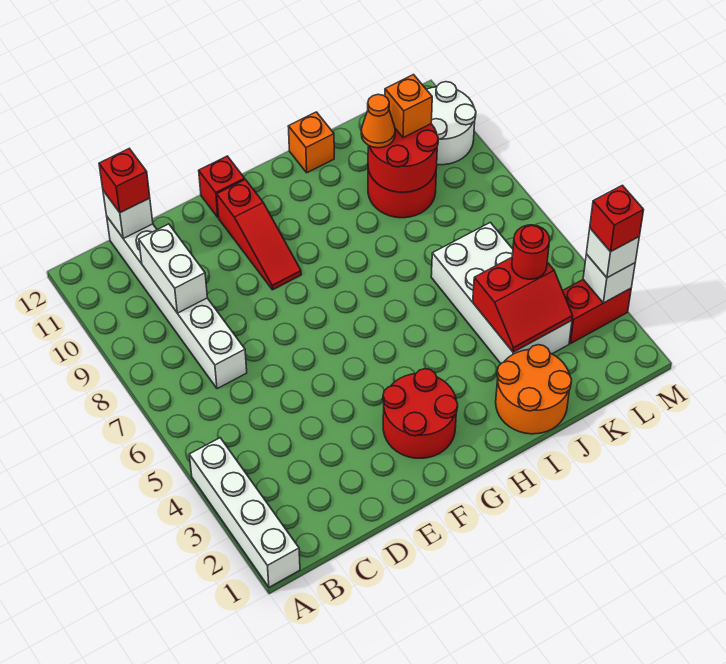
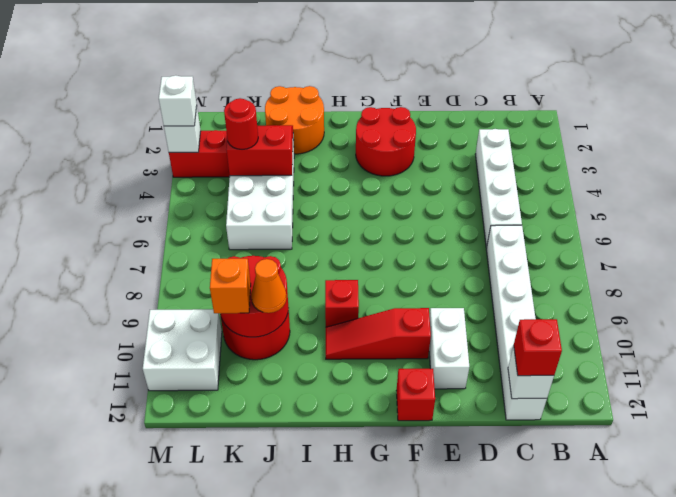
white brick A1:A4 level 1 -> white brick C3:C6 level 1
white brick C9:C10 level 2 -> white brick E10:E11 level 1
red slope F9:F11 level 1 top 11 -> red slope F10:H10 level 1 top F
orange brick I12 level 1 -> none
white round brick L10:M11 level 1 -> white brick L10:M11 level 1
red brick M3 level 4 -> red brick H9 level 1

